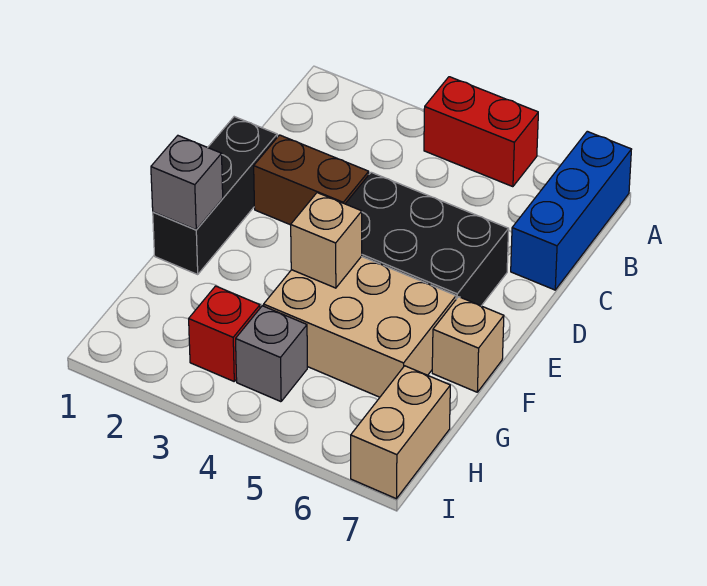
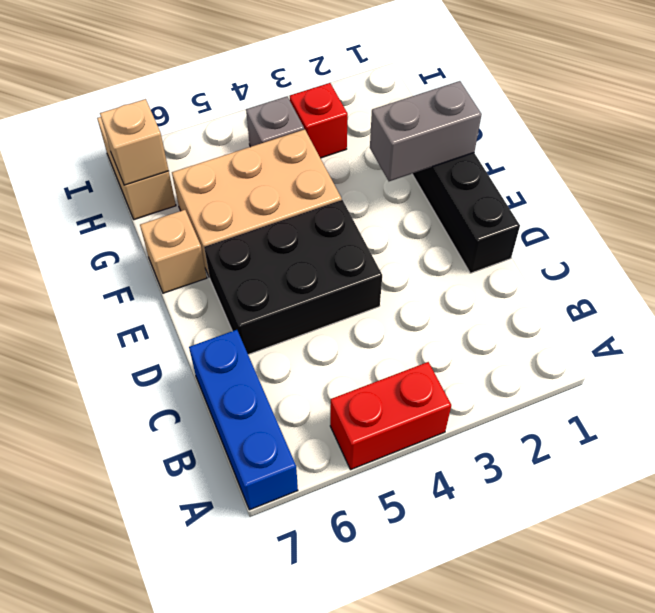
brown brick D2:D3 level 1 -> none
grey brick F1 level 2 -> grey brick F1:F2 level 2
tan brick F4 level 2 -> tan brick H7 level 2

